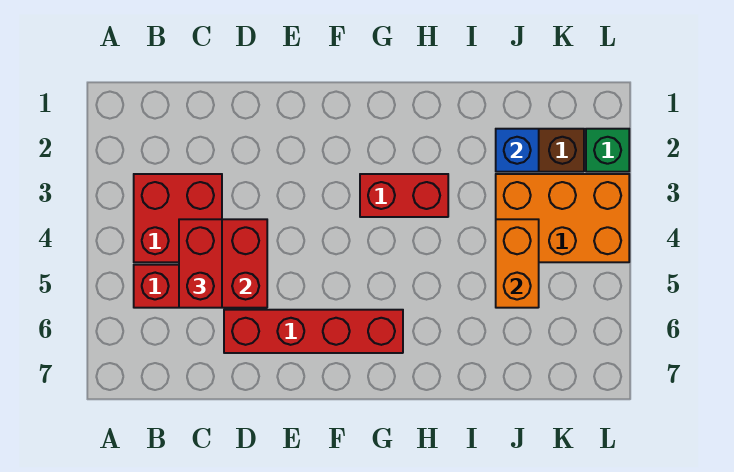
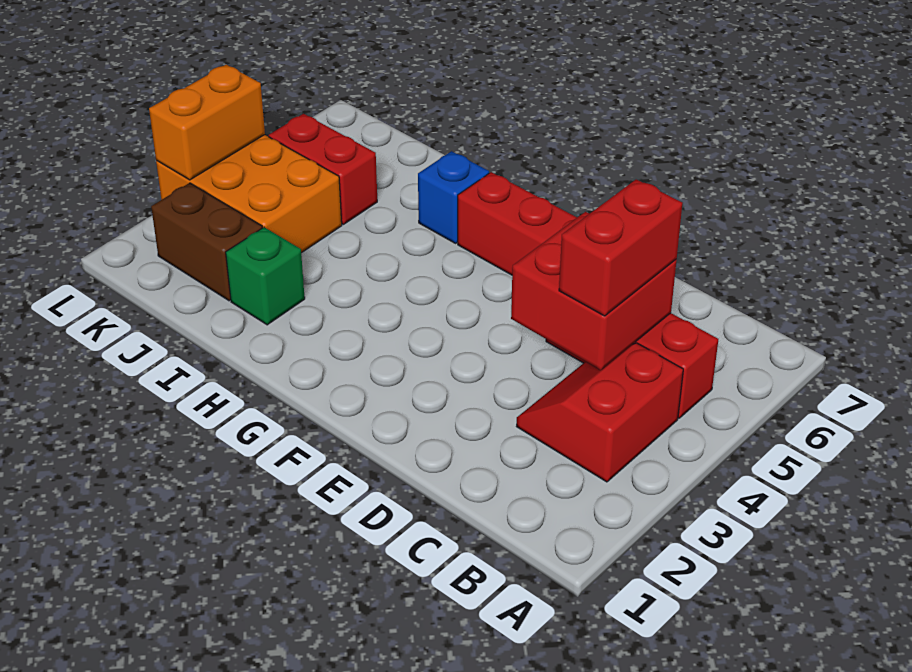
red brick B3:C4 level 1 -> red slope B3:C4 level 1 top B
red brick G3:H3 level 1 -> red brick J5:K5 level 1
blue brick J2 level 2 -> blue brick H6 level 1
orange brick J4:J5 level 2 -> orange brick L3:L4 level 2
green brick L2 level 1 -> green brick I2 level 1

